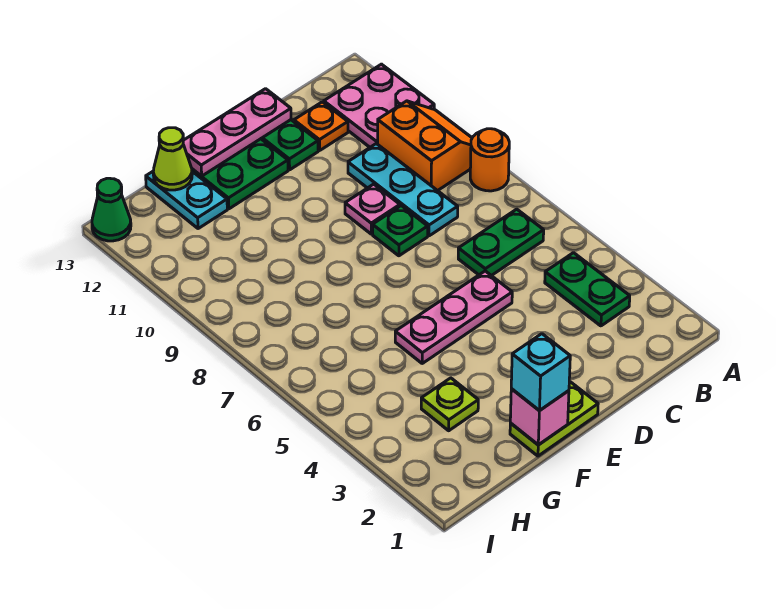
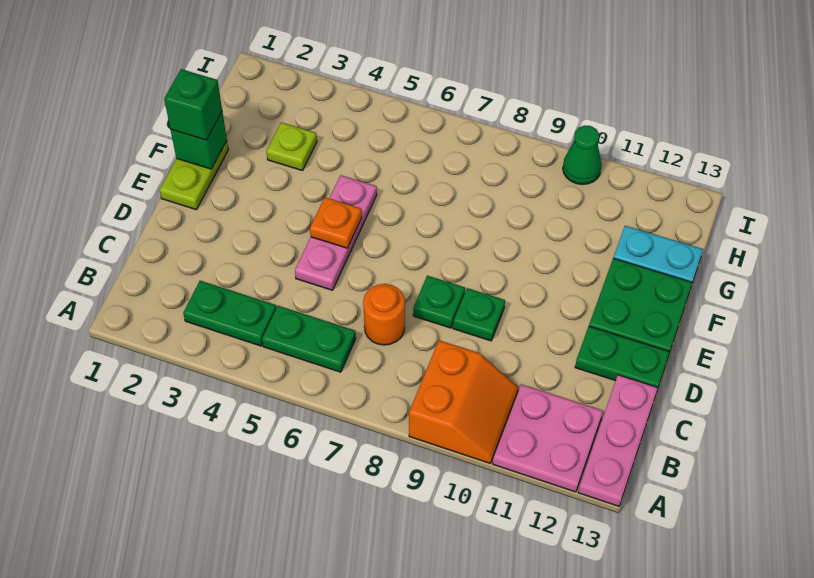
orange round brick A8 level 1 -> orange round brick C7 level 1
orange slope A9:B10 level 1 top B -> orange slope A9:B10 level 1 top 9
green plate B6:C6 level 1 -> green plate B5:B6 level 1
cyan plate C8:C10 level 1 -> none
orange plate C12 level 1 -> orange plate E5 level 2
pink plate D9 level 1 -> green plate D9 level 1
pink plate D13:F13 level 2 -> pink plate A13:C13 level 1
pink brick F1 level 2 -> green brick F1 level 2
cyan brick F1 level 3 -> green brick F1 level 3
lime cone G13 level 2 -> none
green cone I13 level 1 -> green cone I10 level 1

